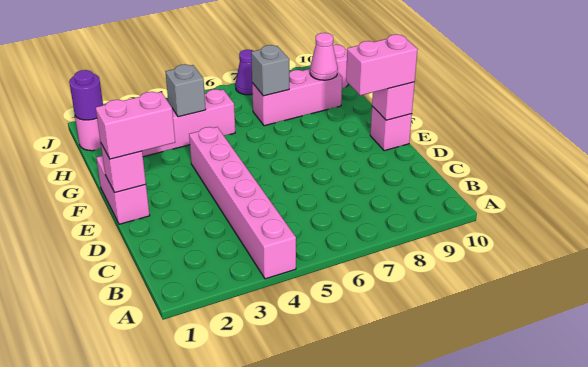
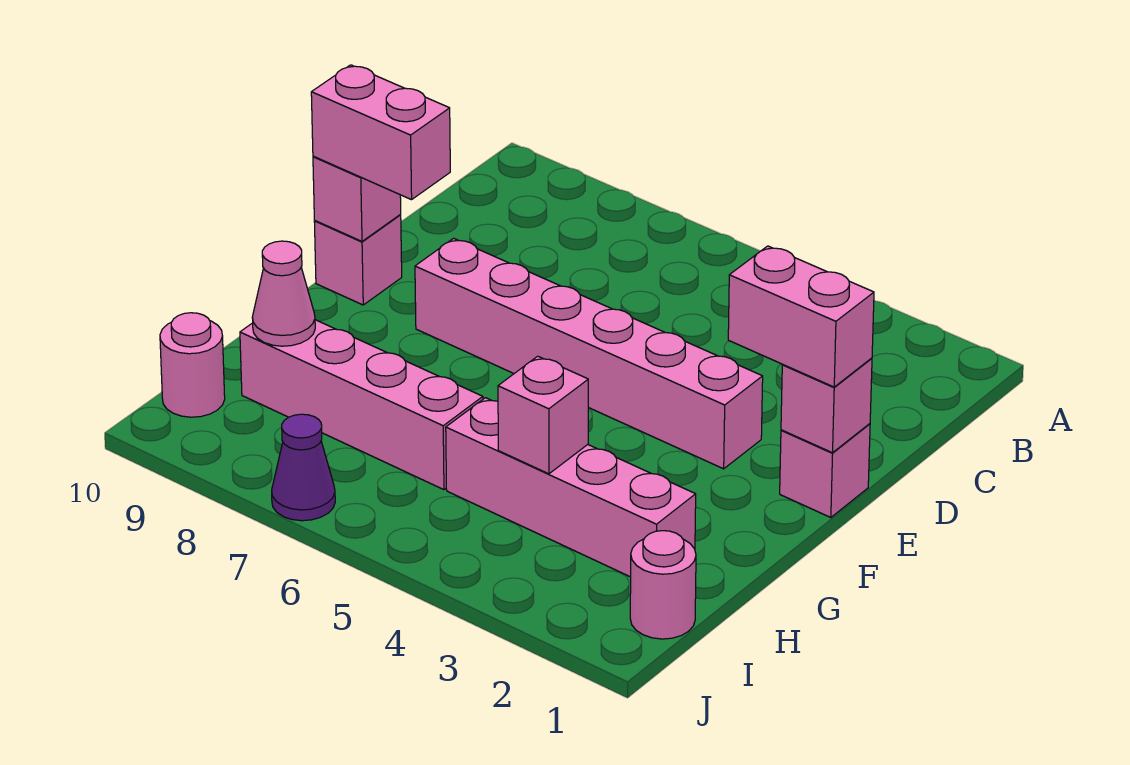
pink brick A4:F4 level 1 -> pink brick E3:E8 level 1
pink brick E1:F1 level 1 -> pink brick E1 level 1
grey brick H4 level 2 -> pink brick H4 level 2
pink brick H7:H9 level 1 -> pink brick H6:H9 level 1
grey brick H7 level 2 -> none
purple round brick I1 level 2 -> none

